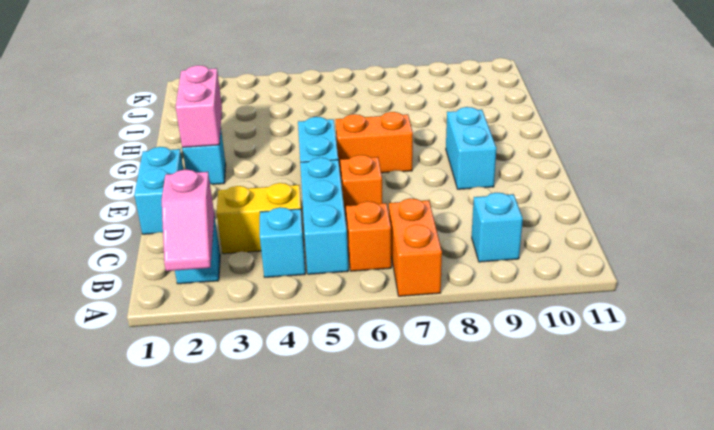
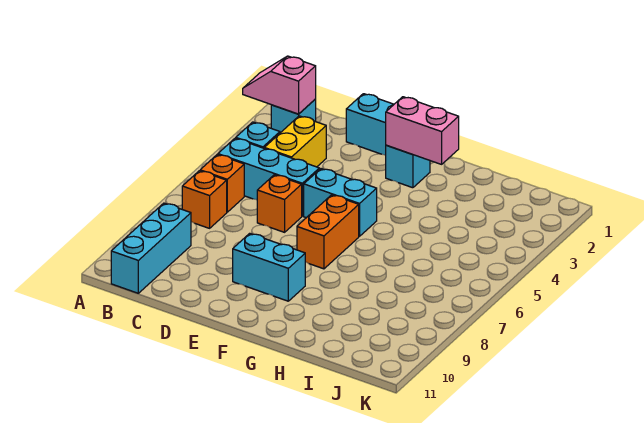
orange brick A7:B7 level 1 -> orange brick B7 level 1
cyan brick B9 level 1 -> cyan brick B9:B11 level 1

